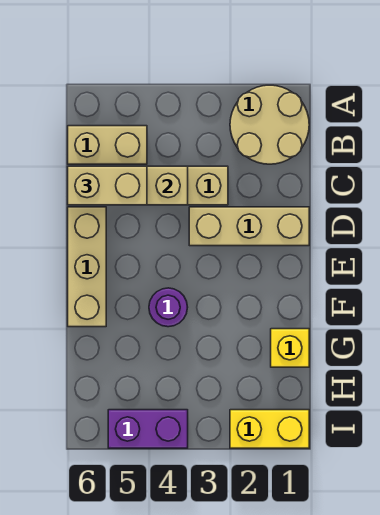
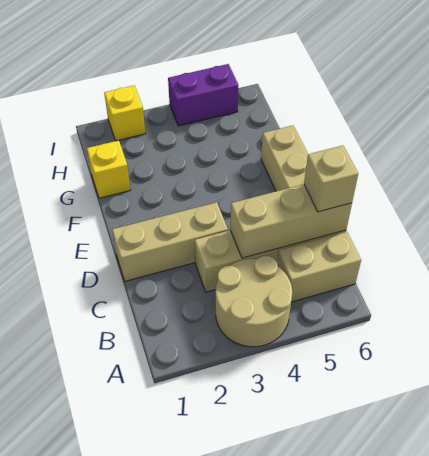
tan round brick A1:B2 level 1 -> tan round brick A3:B4 level 1
tan brick C5:C6 level 3 -> tan brick C6 level 3
purple round brick F4 level 1 -> none
yellow brick I1:I2 level 1 -> yellow brick I2 level 1

